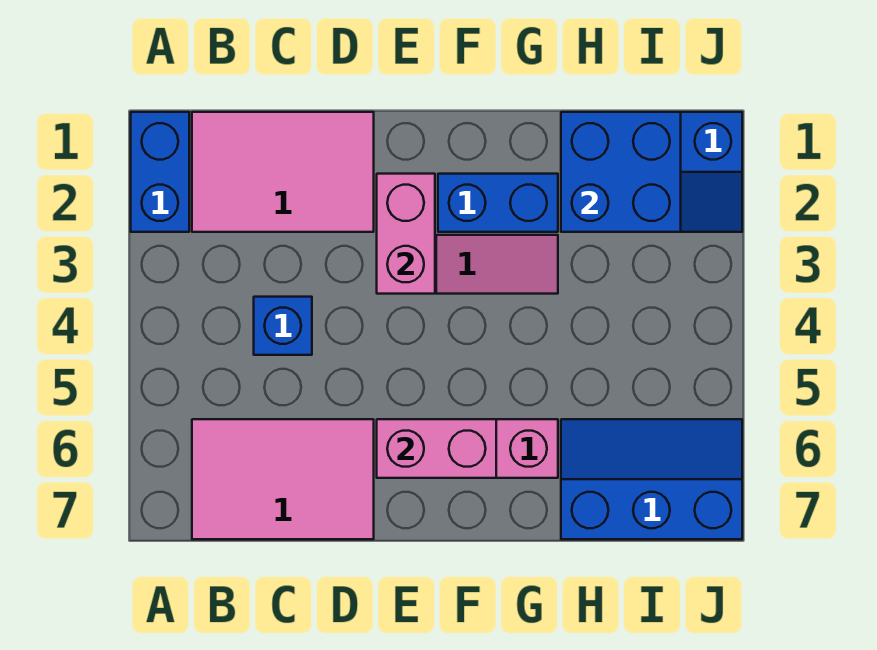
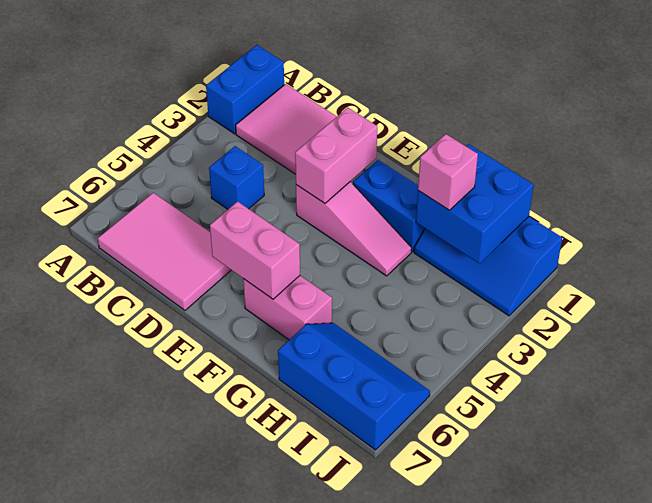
none -> pink brick H2 level 3

